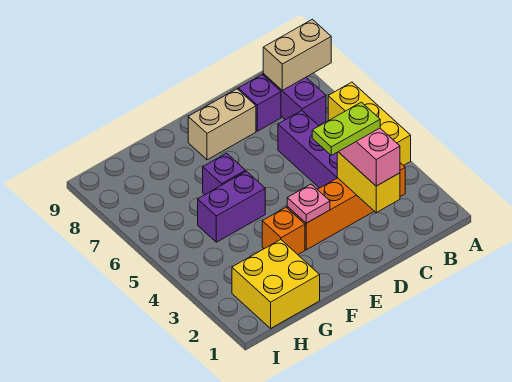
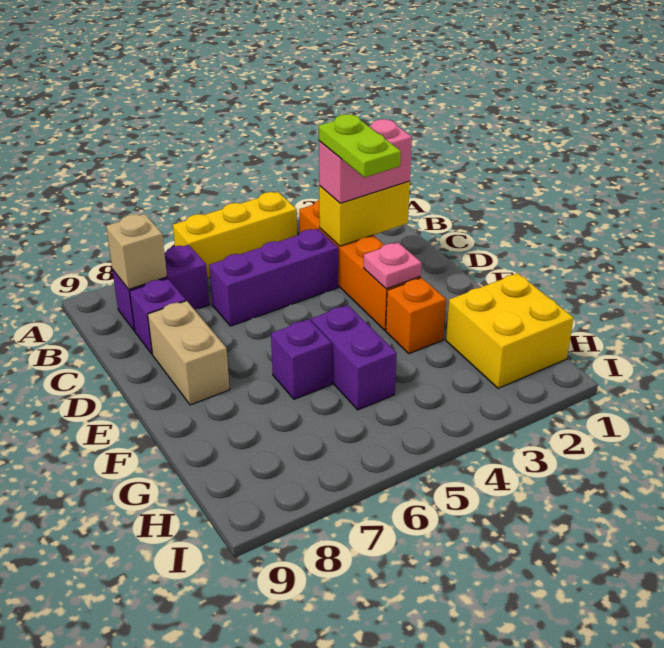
tan brick A8:B8 level 2 -> tan brick B8 level 2

